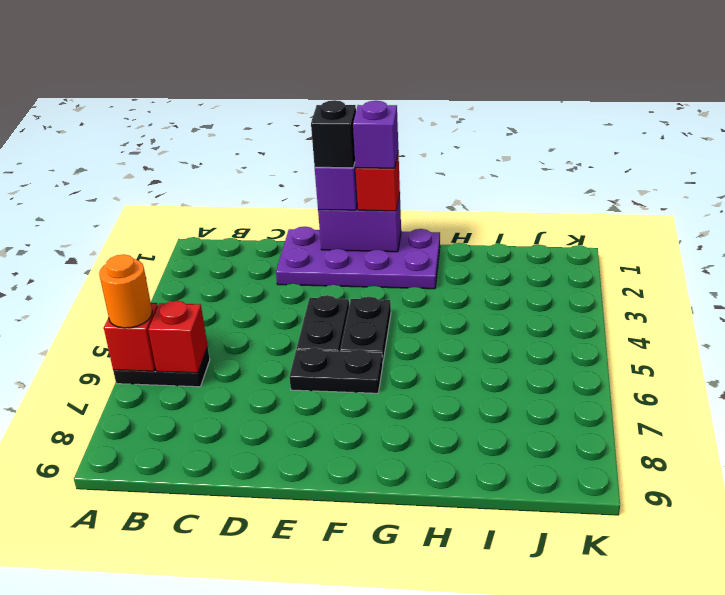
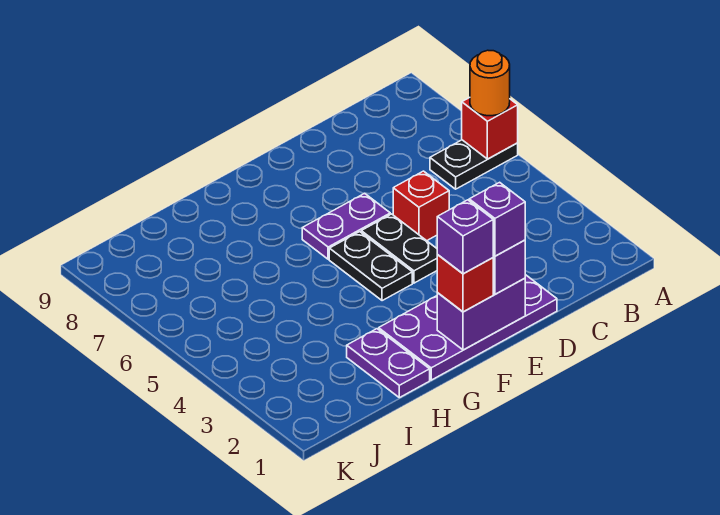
red brick B6 level 2 -> red brick D5 level 1
black brick E1 level 4 -> purple brick E1 level 4
black plate E6:F6 level 1 -> purple plate E6:F6 level 1
none -> purple plate H1:H2 level 1

